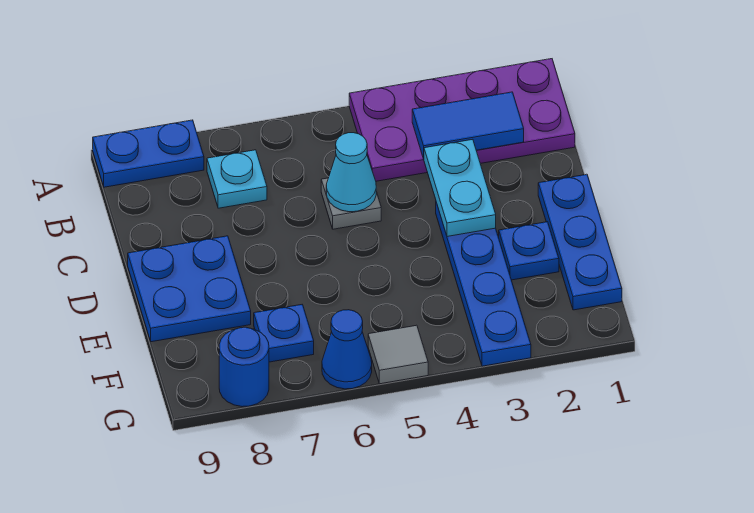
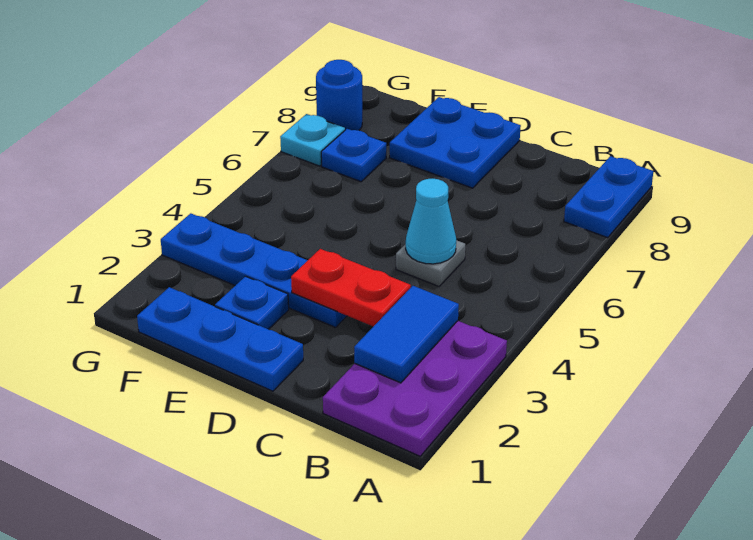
purple plate A1:B4 level 1 -> purple plate A1:B3 level 1
cyan plate B7 level 1 -> cyan plate G7 level 1
cyan plate C3:D3 level 2 -> red plate C3:D3 level 2
grey tile G5 level 1 -> none
blue cone G6 level 1 -> none

